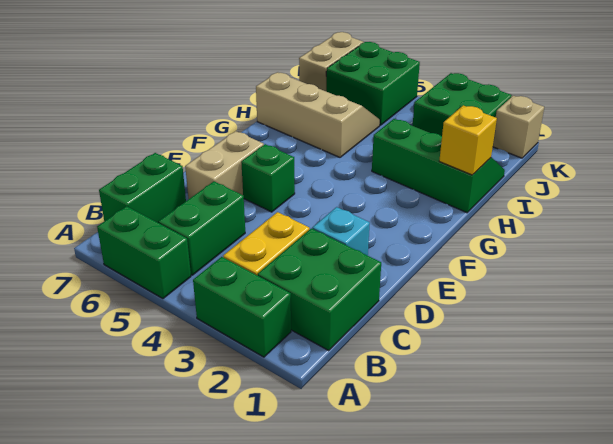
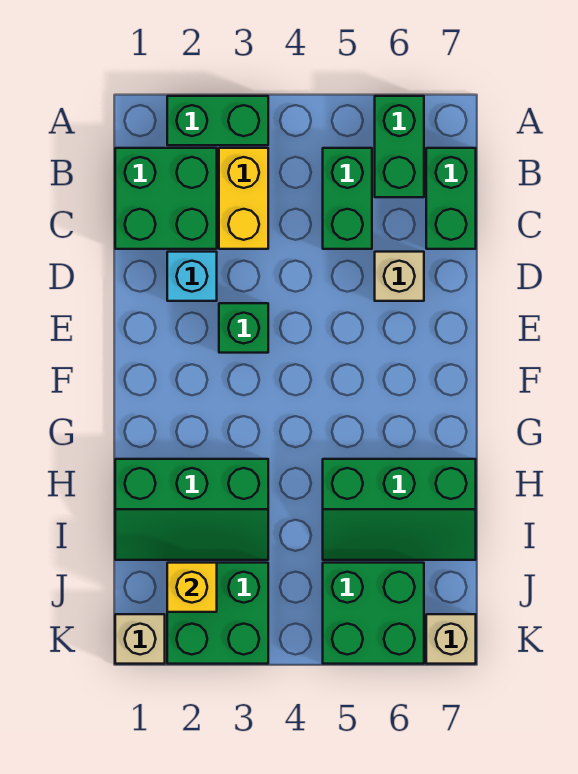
green brick A5:A6 level 1 -> green brick A6:B6 level 1
tan brick D6:E6 level 1 -> tan brick D6 level 1
green brick E5 level 1 -> green brick E3 level 1
yellow brick H1 level 2 -> yellow brick J2 level 2
tan slope H5:I7 level 1 top H -> green slope H5:I7 level 1 top H
tan brick J7:K7 level 1 -> tan brick K7 level 1

